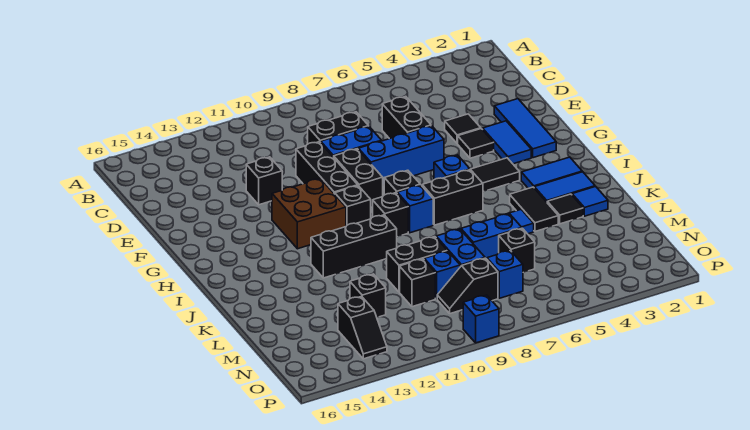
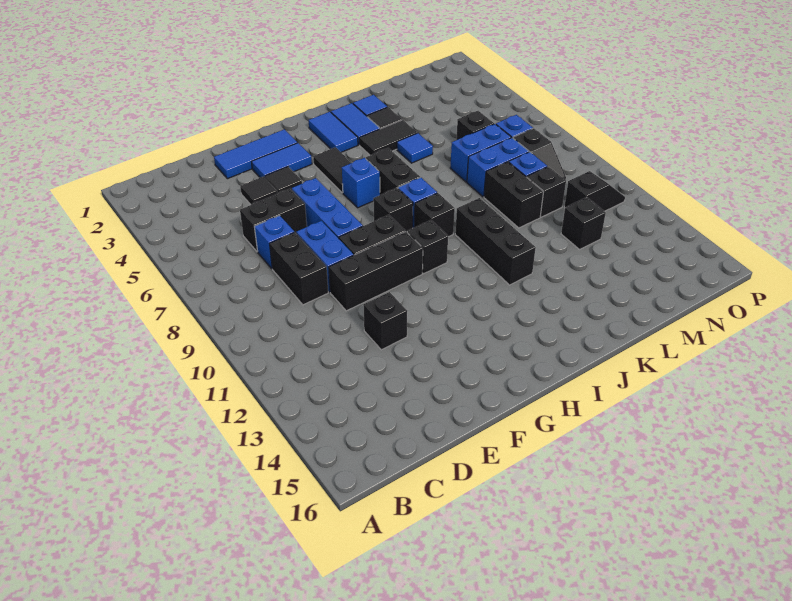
brown brick G11:H12 level 1 -> none
blue brick L6:L7 level 1 -> blue brick L7:M7 level 1
black slope N13:O13 level 1 top N -> black slope N11:O11 level 1 top N
blue brick P9 level 1 -> blue brick D7 level 1

